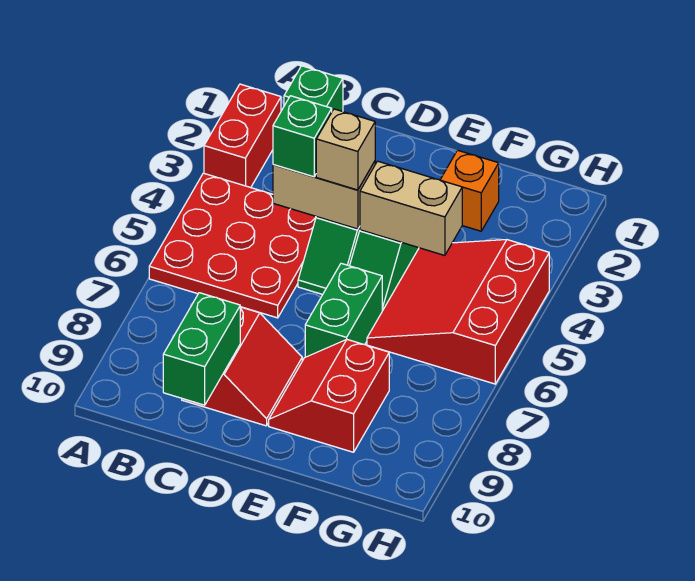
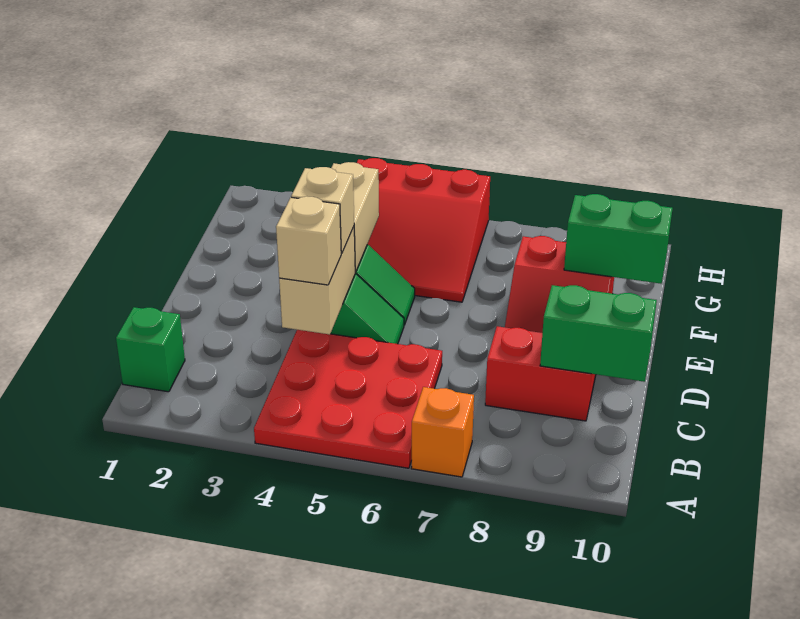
red brick A2:A3 level 1 -> none
green brick C4 level 3 -> tan brick C4 level 3
green brick E6:E7 level 1 -> green brick F9:F10 level 2
orange brick F2 level 1 -> orange brick A7 level 1

